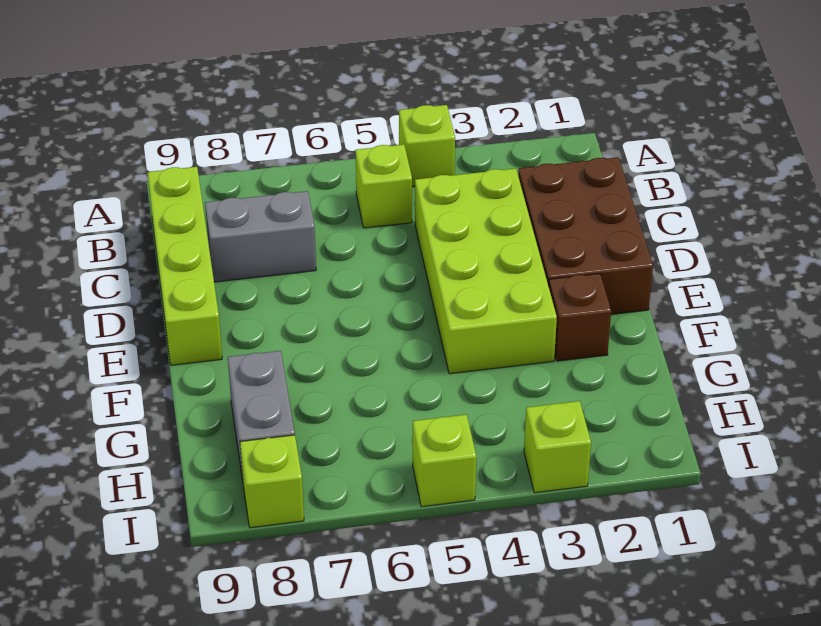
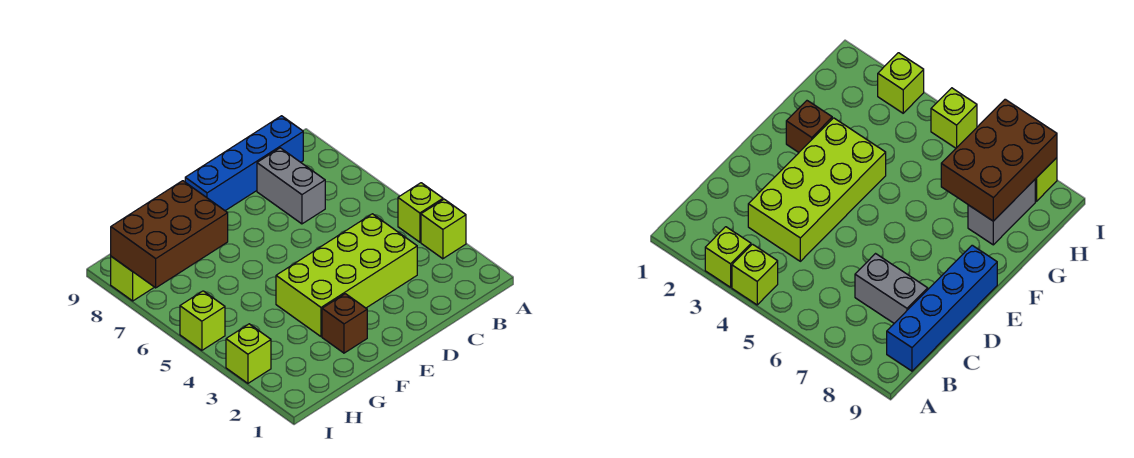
lime brick B5 level 1 -> lime brick A3 level 1
lime brick B9:E9 level 1 -> blue brick B9:E9 level 1
brown brick C1:E2 level 1 -> brown brick G7:I8 level 2

